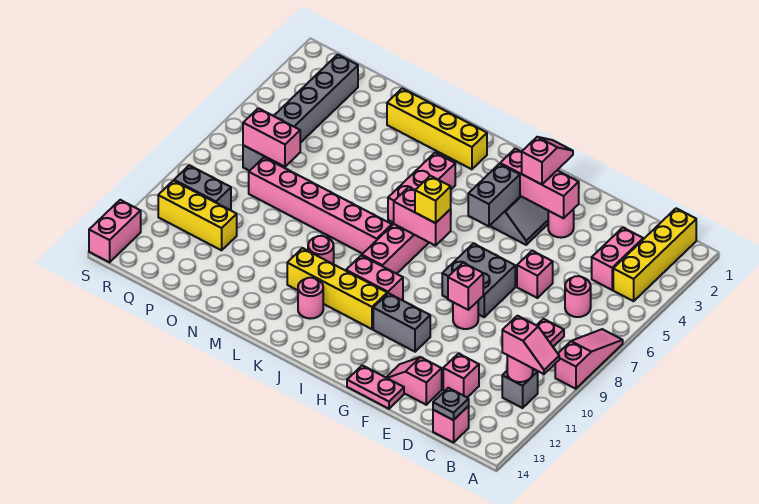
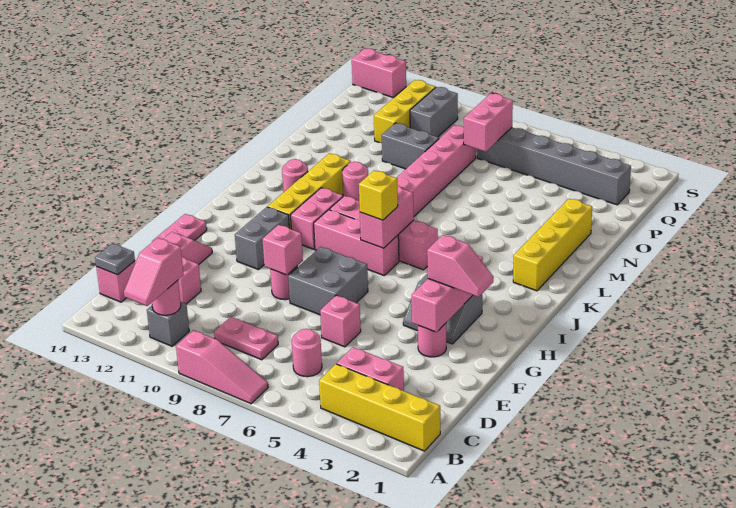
grey brick H4:H5 level 2 -> grey brick O9:O10 level 1
pink brick K4:K6 level 1 -> pink brick I7:I9 level 1

